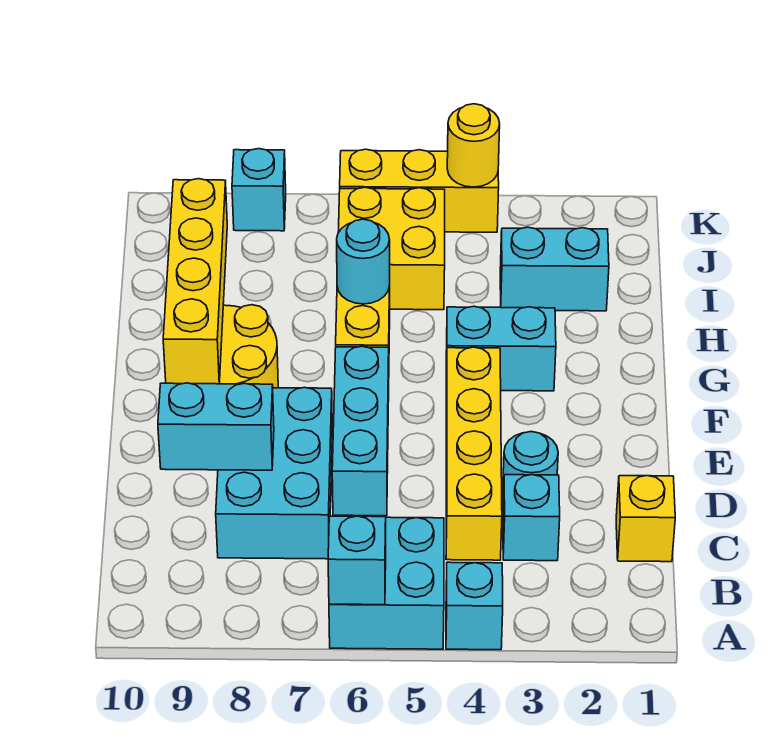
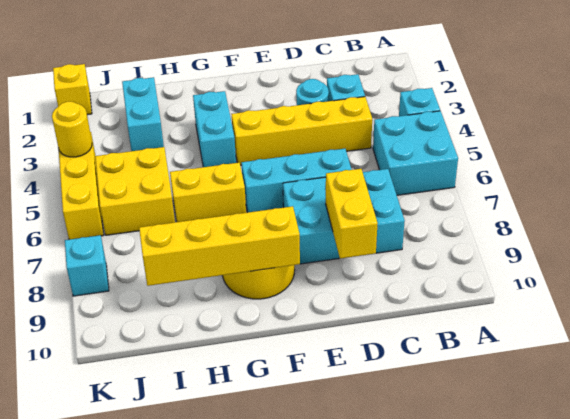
cyan brick A6 level 2 -> none
yellow brick C1 level 1 -> yellow brick K1 level 1
cyan brick D8:D9 level 2 -> yellow brick D8:D9 level 2
cyan round brick H6 level 2 -> none

